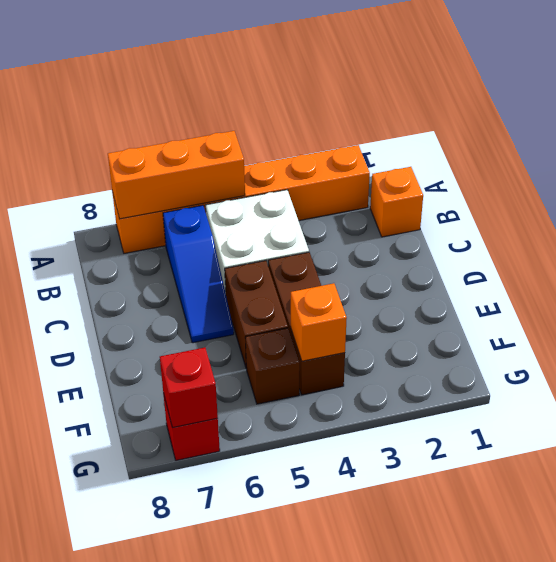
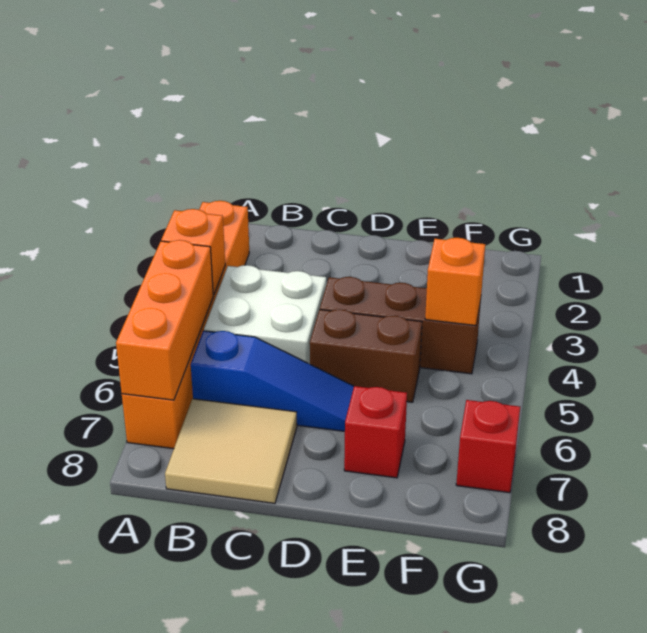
orange brick B1 level 1 -> orange brick A4 level 2
none -> tan tile B7:C8 level 1
brown brick F5 level 1 -> none
red brick G7 level 2 -> red brick E7 level 1

